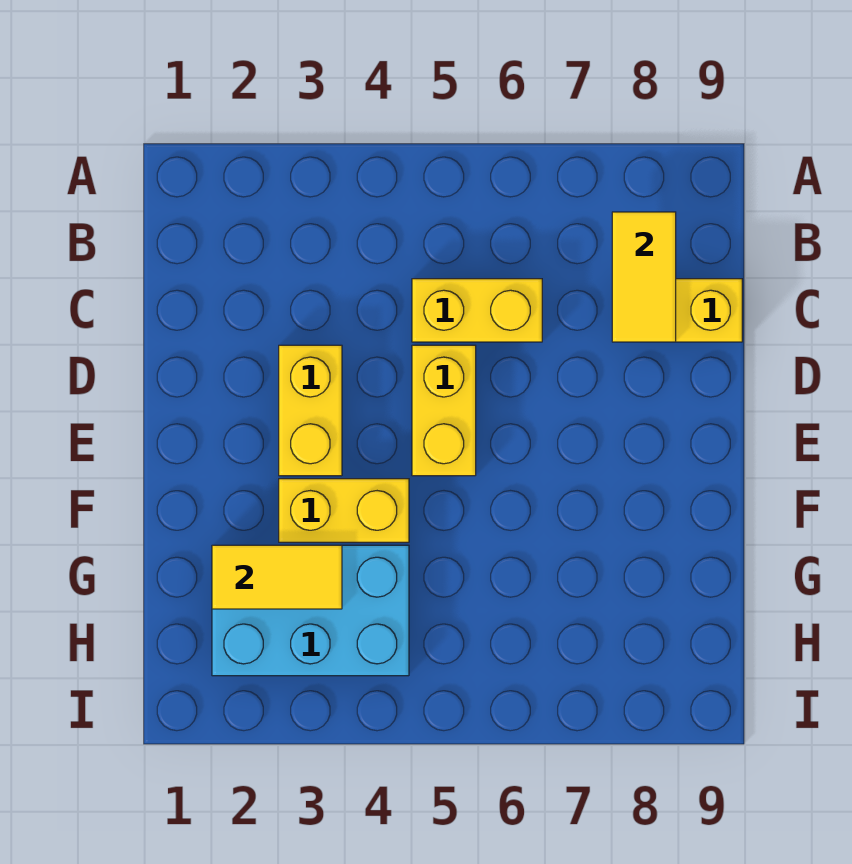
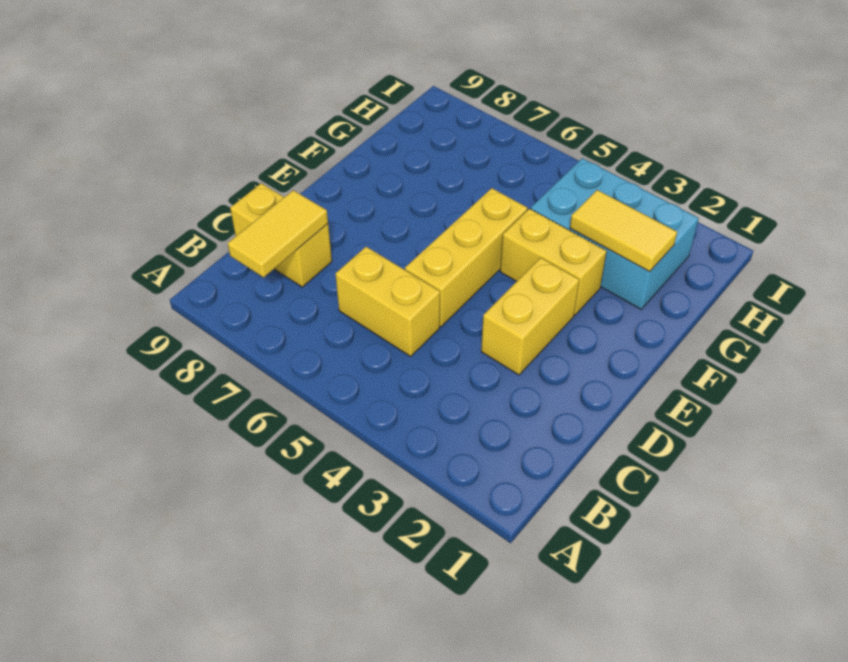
yellow brick D5:E5 level 1 -> yellow brick D5:F5 level 1

